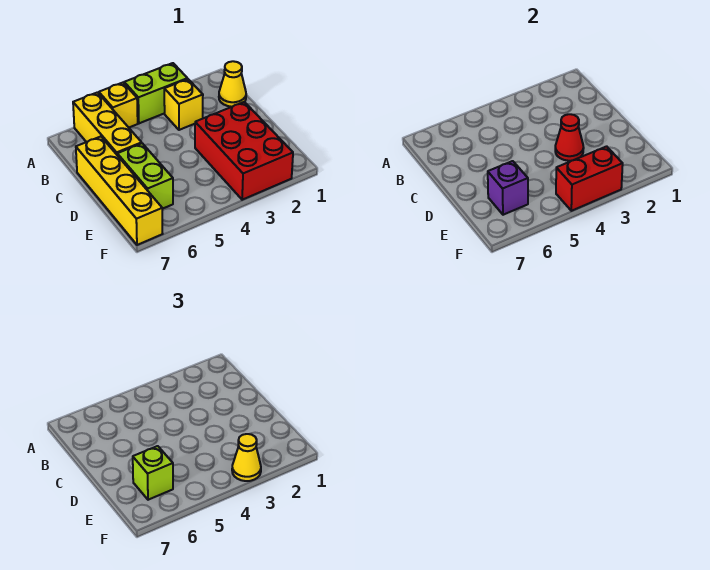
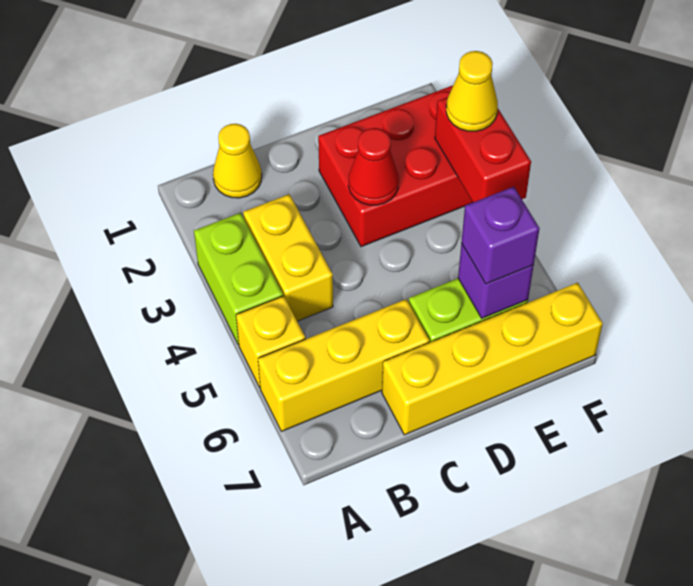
yellow brick B3 level 1 -> yellow brick B3:B4 level 1
lime brick E6 level 3 -> purple brick E6 level 3

